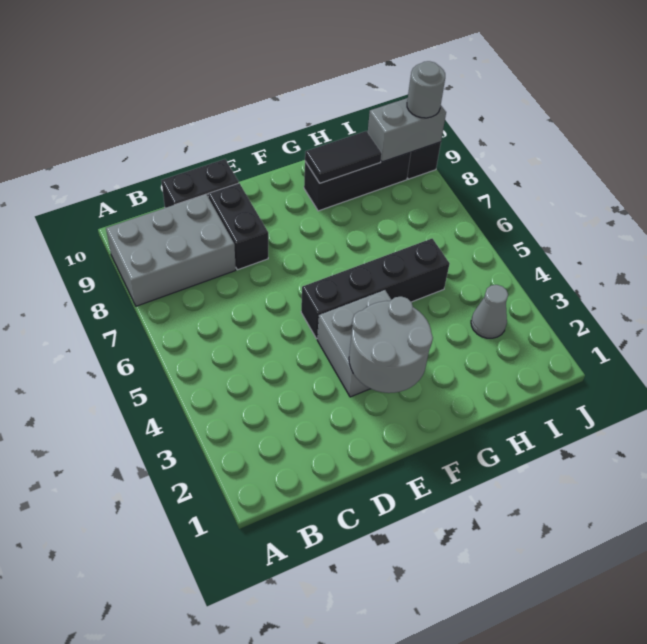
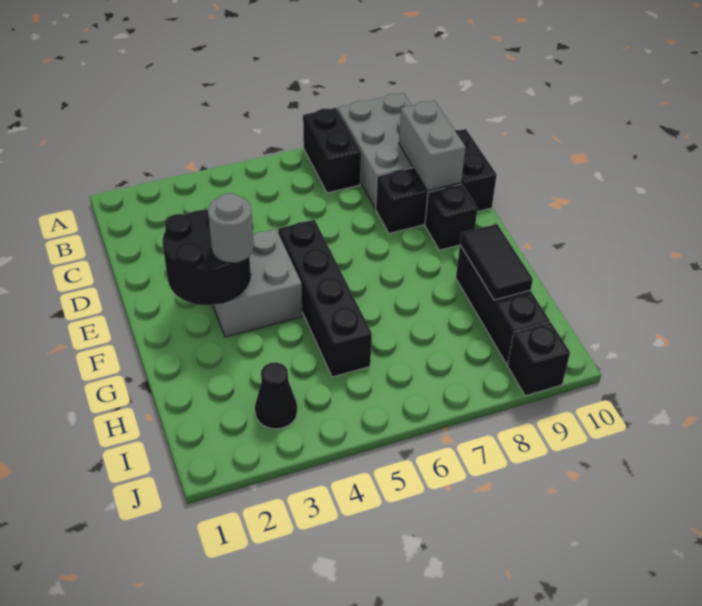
none -> black brick A7:B7 level 1
grey round brick E2:F3 level 2 -> black round brick E2:F3 level 2
none -> black brick E9 level 1
grey cone I3 level 1 -> black cone I3 level 1
grey brick I9:J9 level 2 -> grey brick C9:D9 level 2
grey round brick J9 level 3 -> grey round brick F3 level 3

